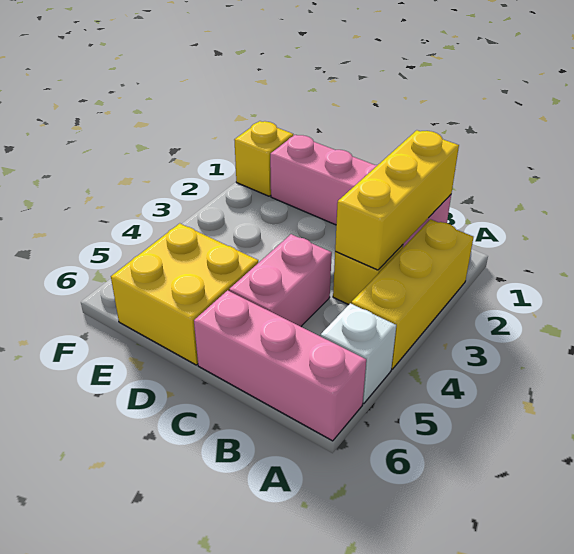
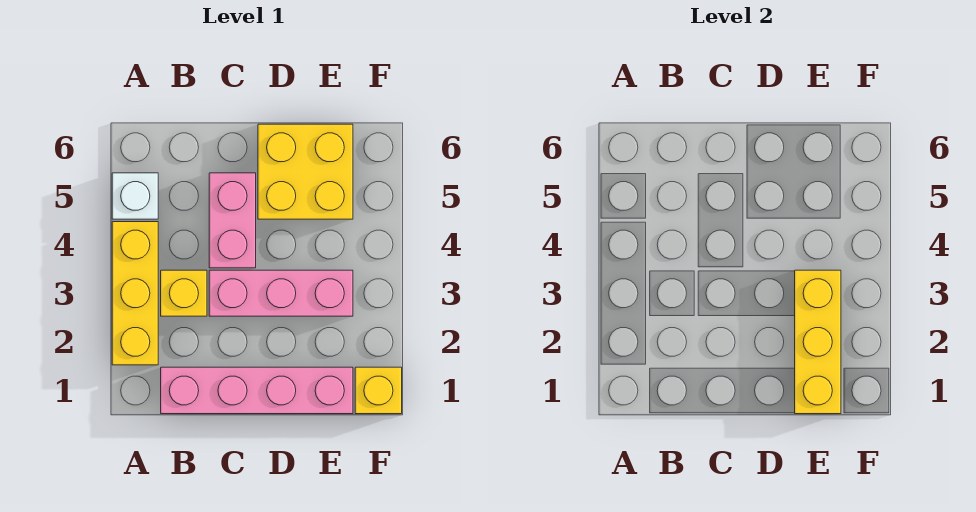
pink brick A6:C6 level 1 -> pink brick C3:E3 level 1
yellow brick B1:B3 level 2 -> yellow brick E1:E3 level 2

